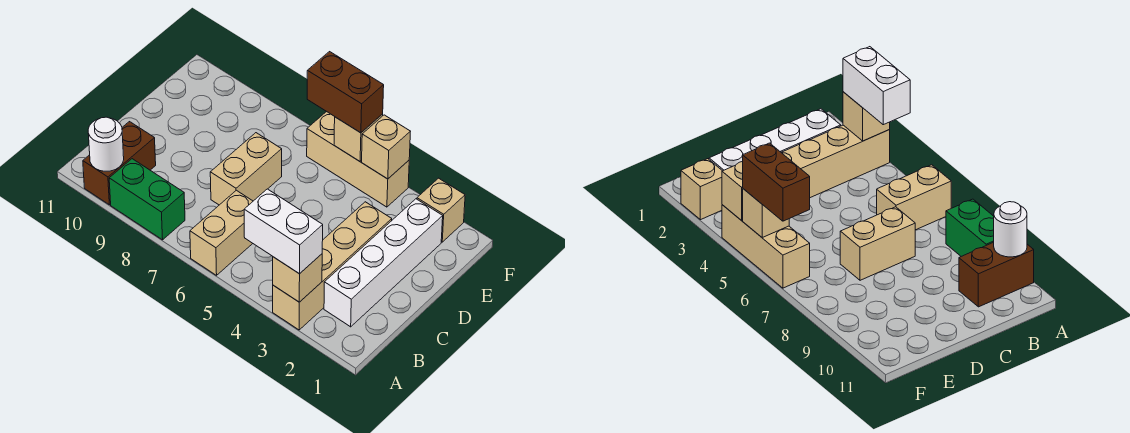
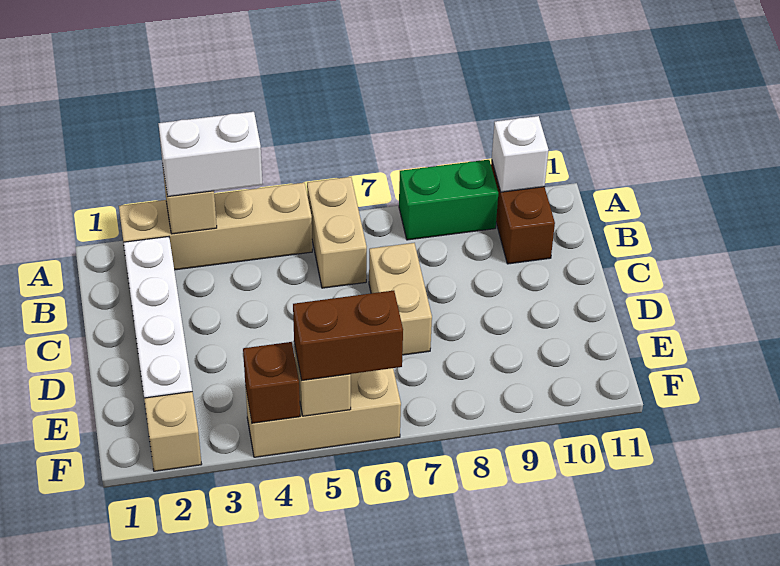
tan brick A3:D3 level 1 -> tan brick A2:A5 level 1
white round brick A10 level 2 -> white brick A10 level 2
tan brick F4 level 2 -> brown brick F4 level 2

